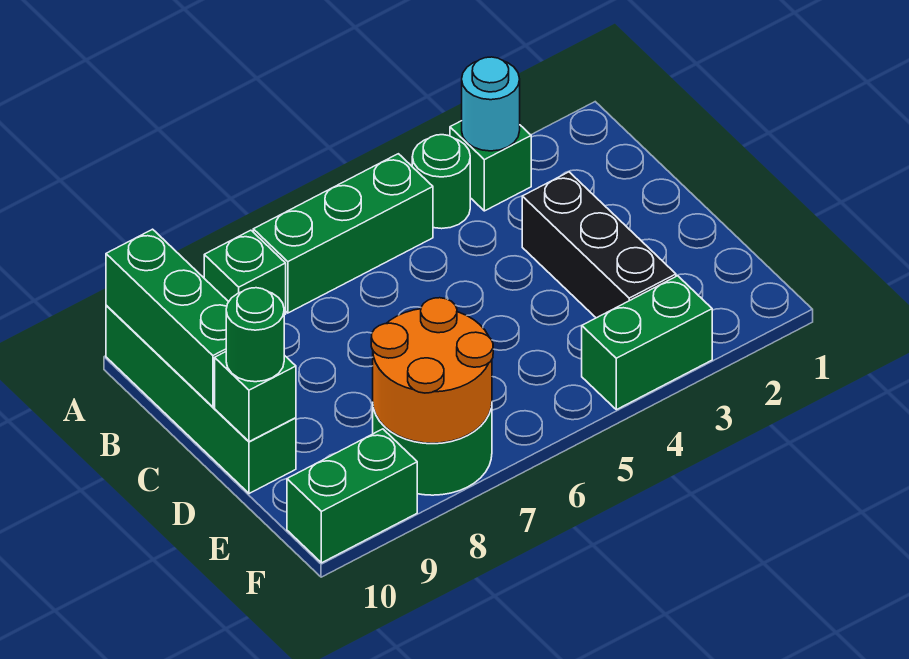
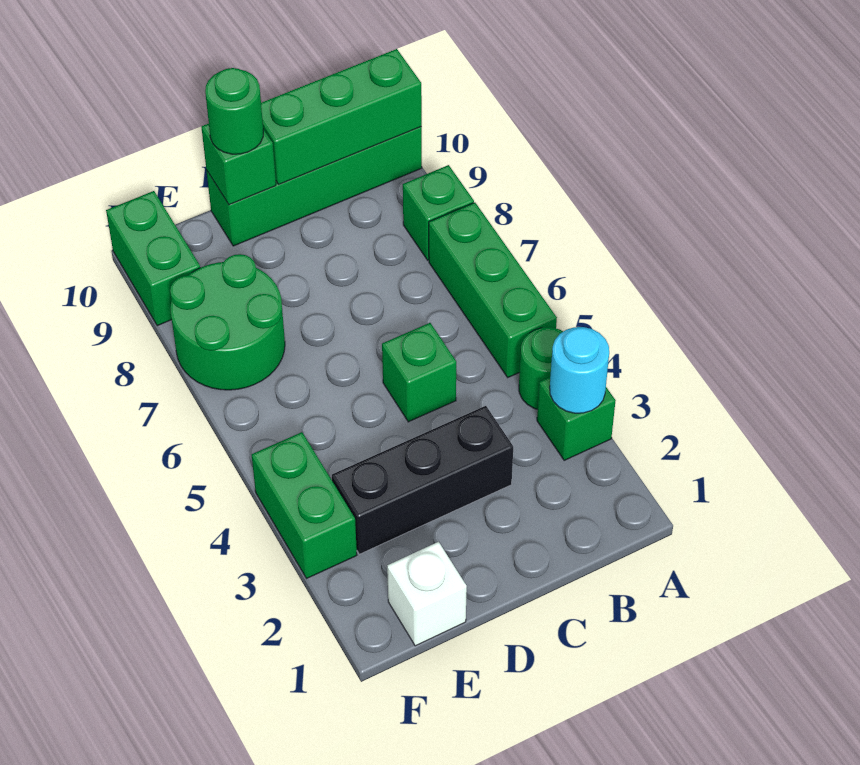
none -> green brick C5 level 1
none -> white brick E1 level 1
orange round brick E7:F8 level 2 -> none

